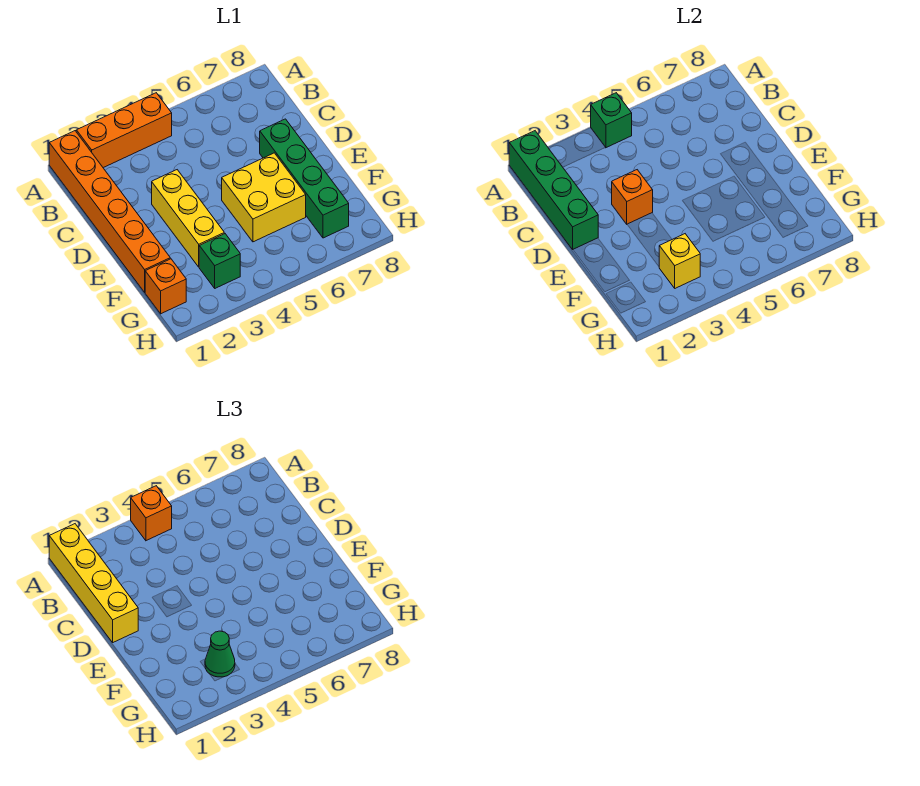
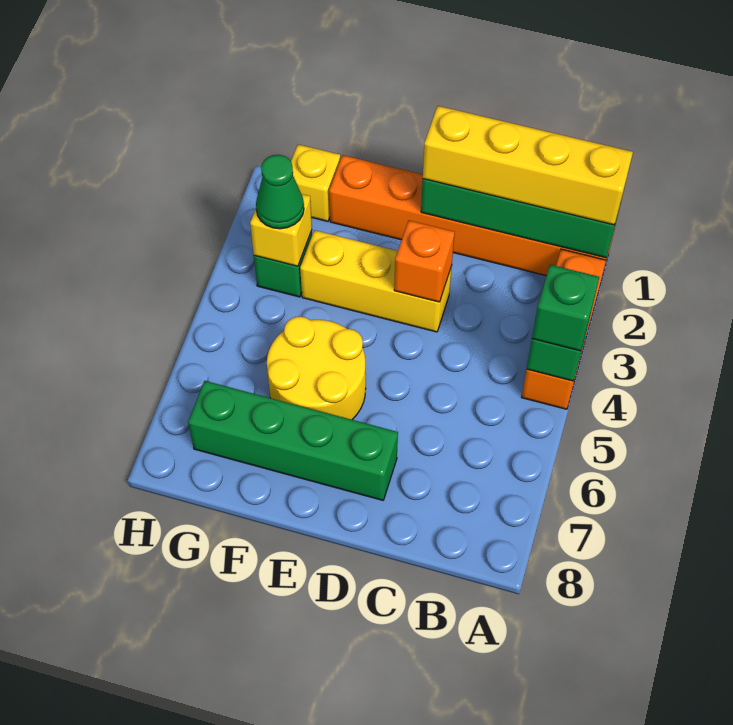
orange brick A4 level 3 -> green brick A4 level 3
yellow brick E5:F6 level 1 -> yellow round brick E5:F6 level 1
orange brick G1 level 1 -> yellow brick G1 level 1

